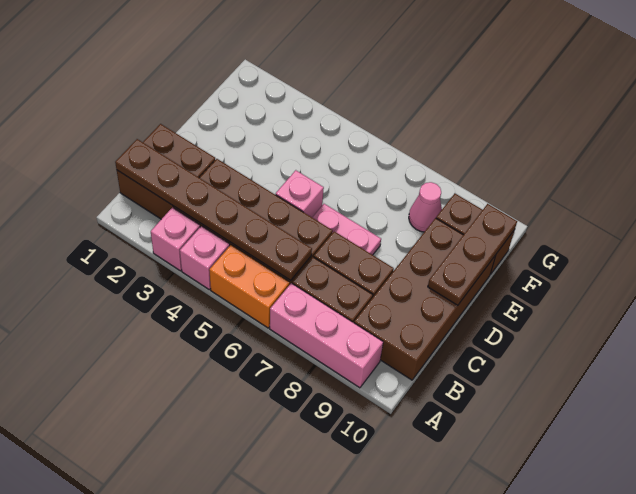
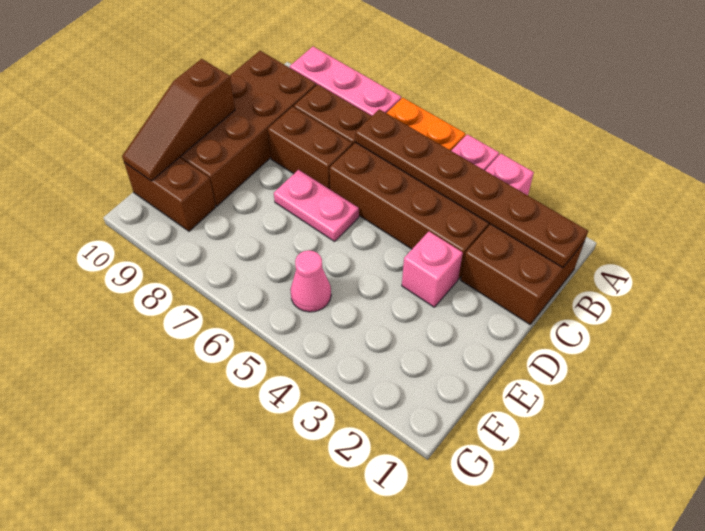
pink brick D5 level 1 -> pink brick D3 level 1
brown plate D10:F10 level 2 -> brown slope D10:F10 level 2 top D
pink cone F8 level 1 -> pink cone F5 level 1

